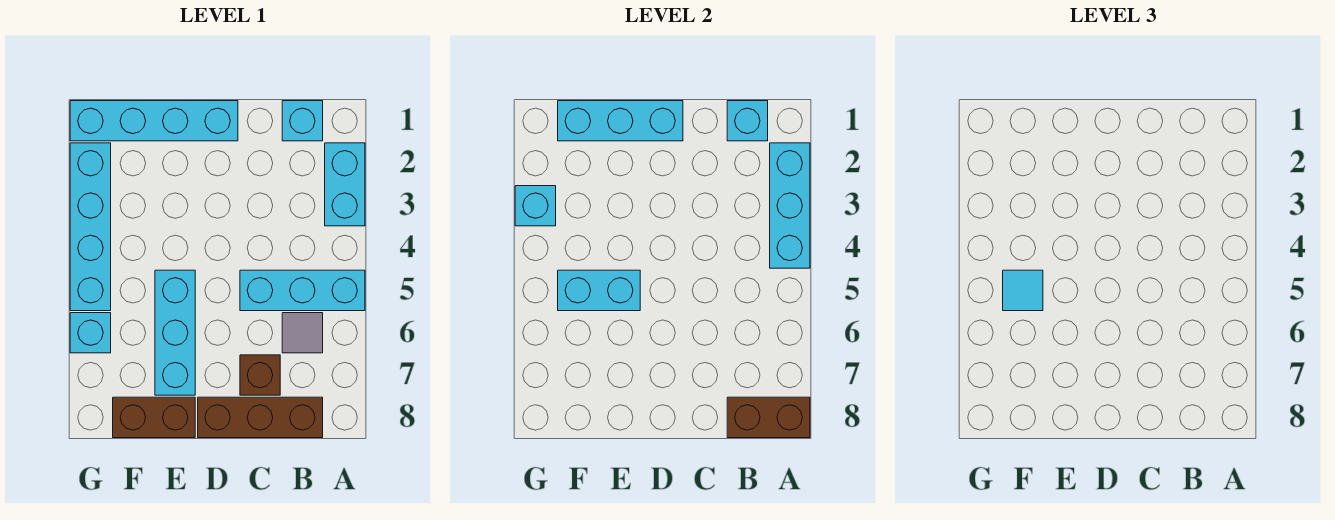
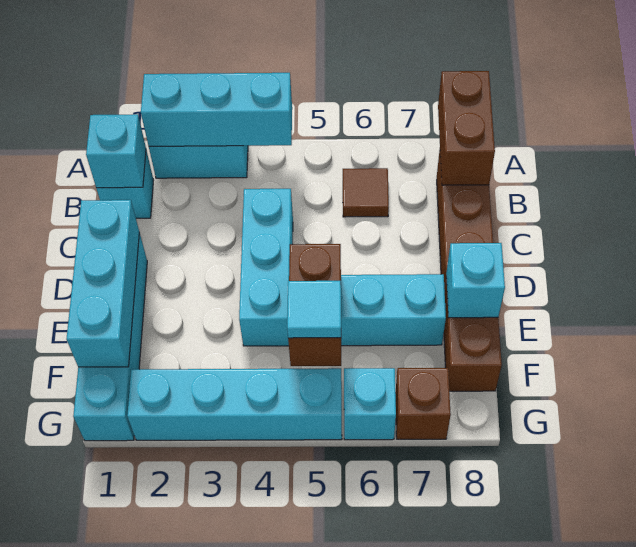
cyan brick A5:C5 level 1 -> cyan brick C4:E4 level 1
grey tile B6 level 1 -> brown tile B6 level 1
brown brick C7 level 1 -> brown brick G7 level 1
cyan brick E5:F5 level 2 -> brown brick E5:F5 level 2
cyan brick G3 level 2 -> cyan brick E8 level 2

